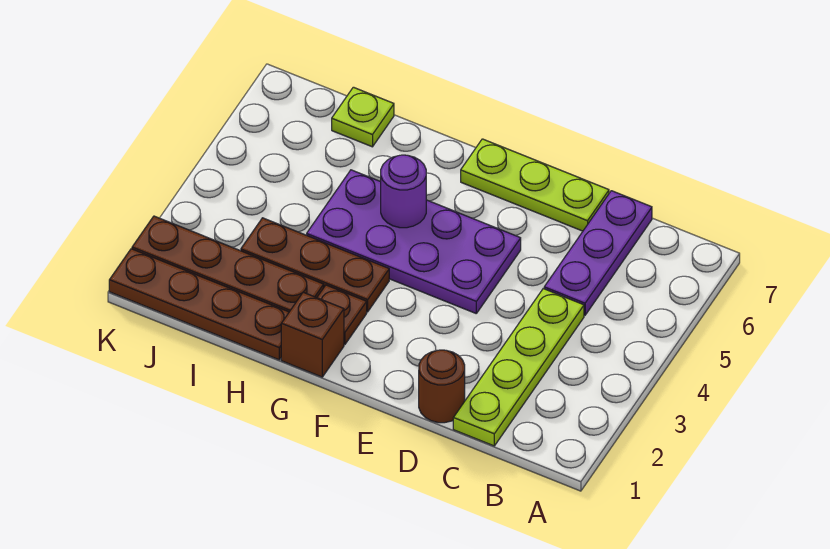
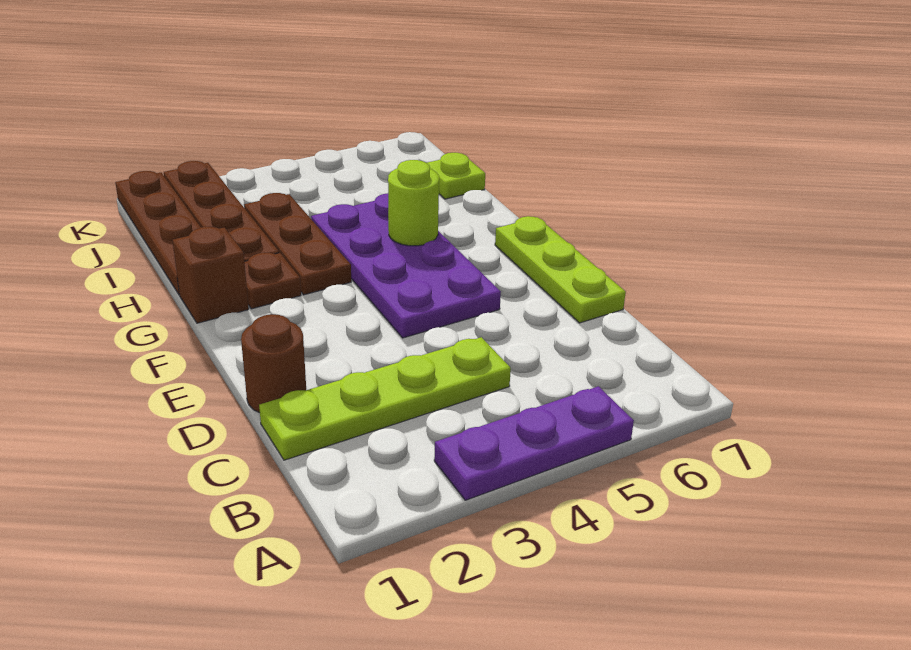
purple plate C5:C7 level 1 -> purple plate A3:A5 level 1
purple round brick G5 level 2 -> lime round brick G5 level 2

